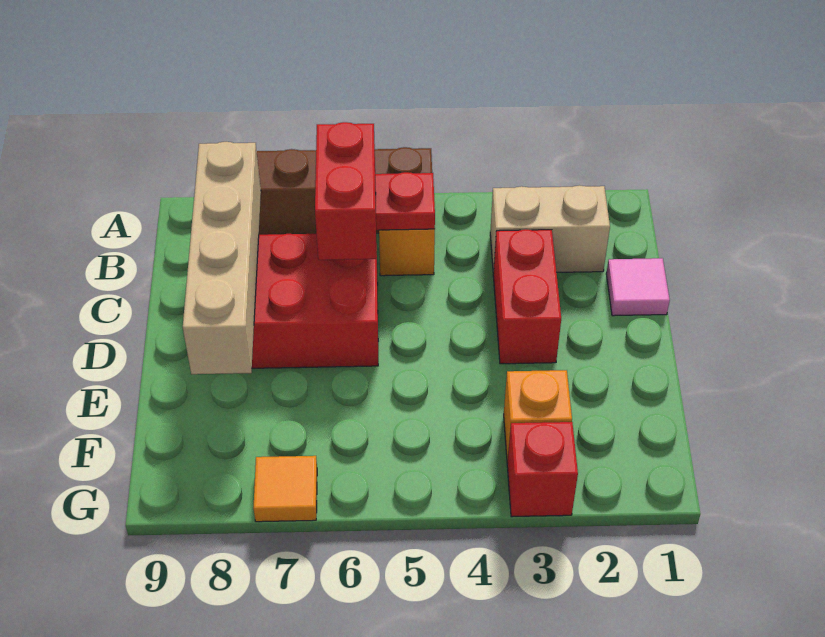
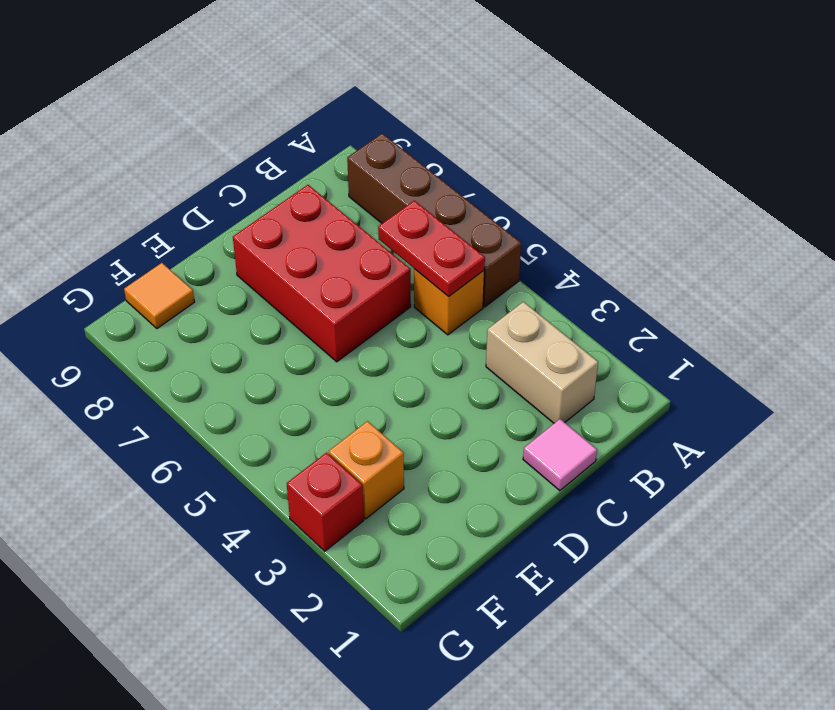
red brick B6:C6 level 3 -> none
tan brick B8:E8 level 2 -> none
red brick C3:D3 level 1 -> none
orange tile G7 level 1 -> orange tile F9 level 1

